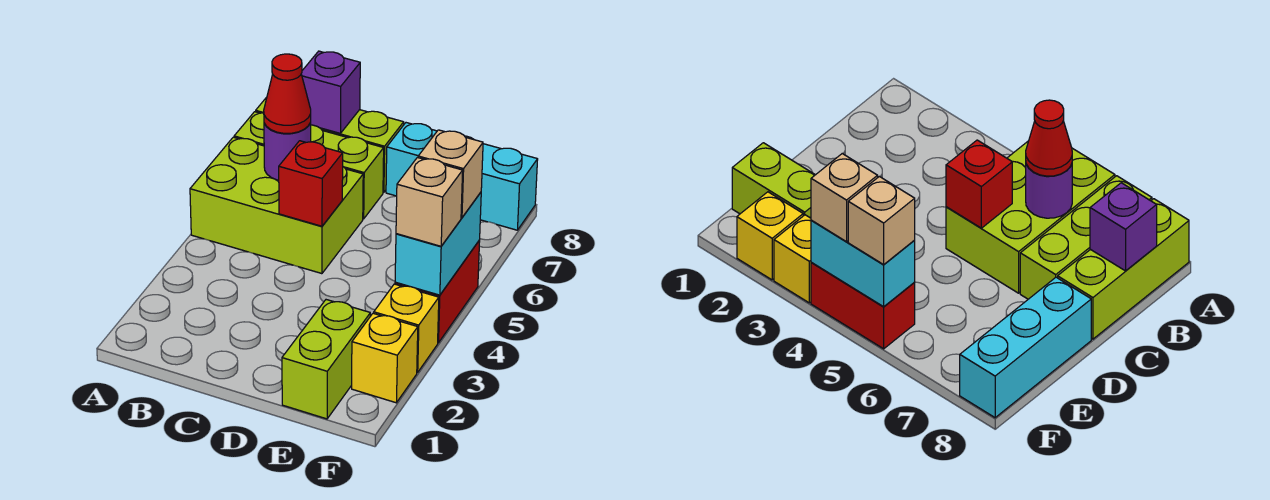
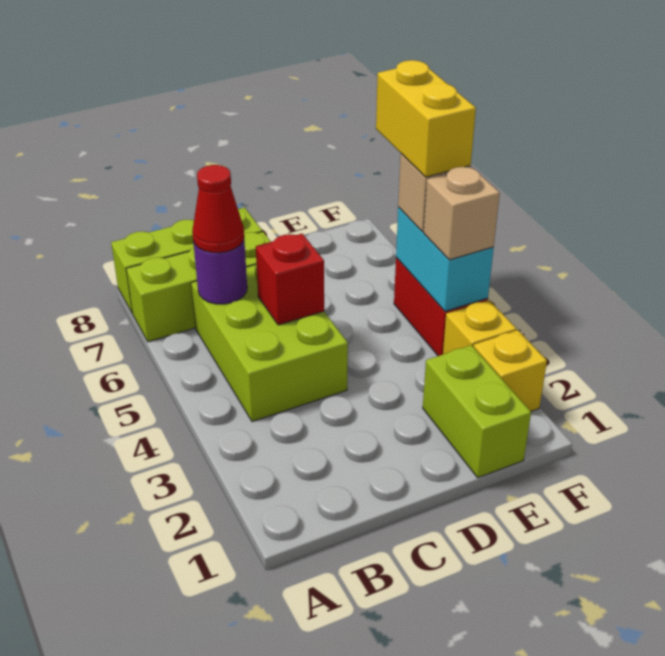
lime brick A5:C6 level 1 -> lime brick B4:C6 level 1
purple brick B8 level 2 -> none
cyan brick D8:F8 level 1 -> none
none -> yellow brick F5:F6 level 4

